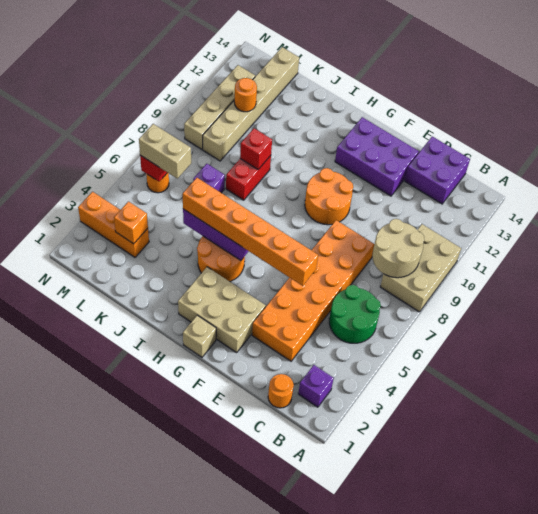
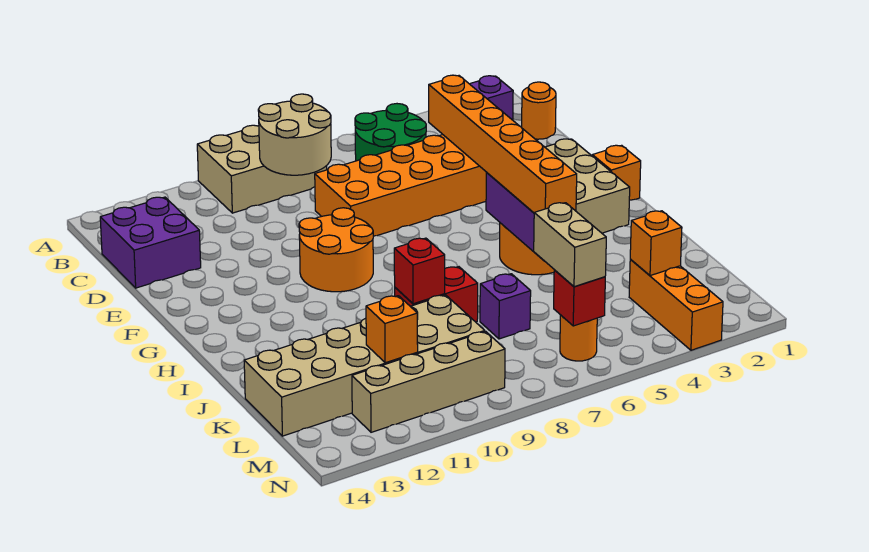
purple brick E12:G13 level 1 -> none
tan brick G1 level 1 -> orange brick G1 level 1
tan brick L9:L14 level 1 -> tan brick K9:L14 level 1
orange round brick L11 level 2 -> orange brick L11 level 2

